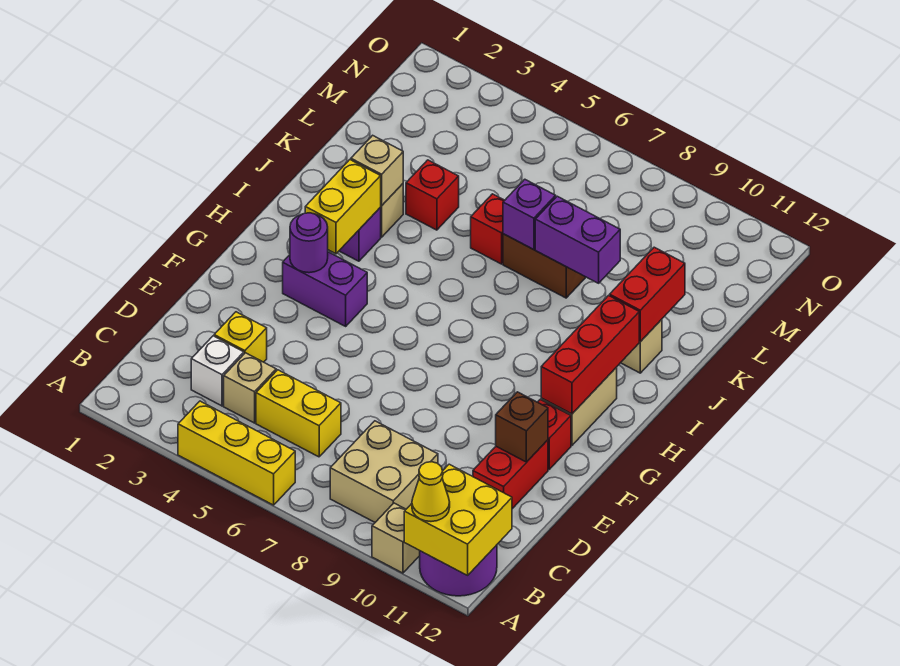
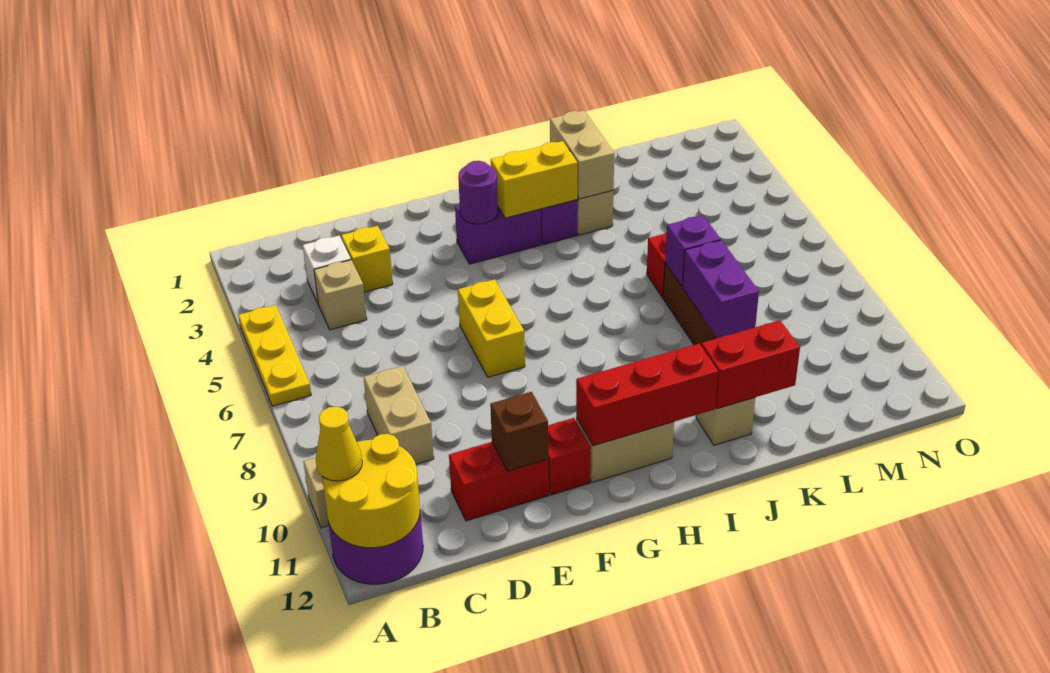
yellow brick A4:A6 level 1 -> yellow plate A4:A6 level 1
yellow brick A11:B12 level 2 -> yellow round brick A11:B12 level 2
tan brick B8:C9 level 1 -> tan brick C8:C9 level 1
yellow brick C5:C6 level 1 -> yellow brick F6:F7 level 1
purple brick G3:G4 level 1 -> purple brick G3:H3 level 1
tan brick J3 level 2 -> tan brick J2:J3 level 2
red brick K4 level 1 -> none

